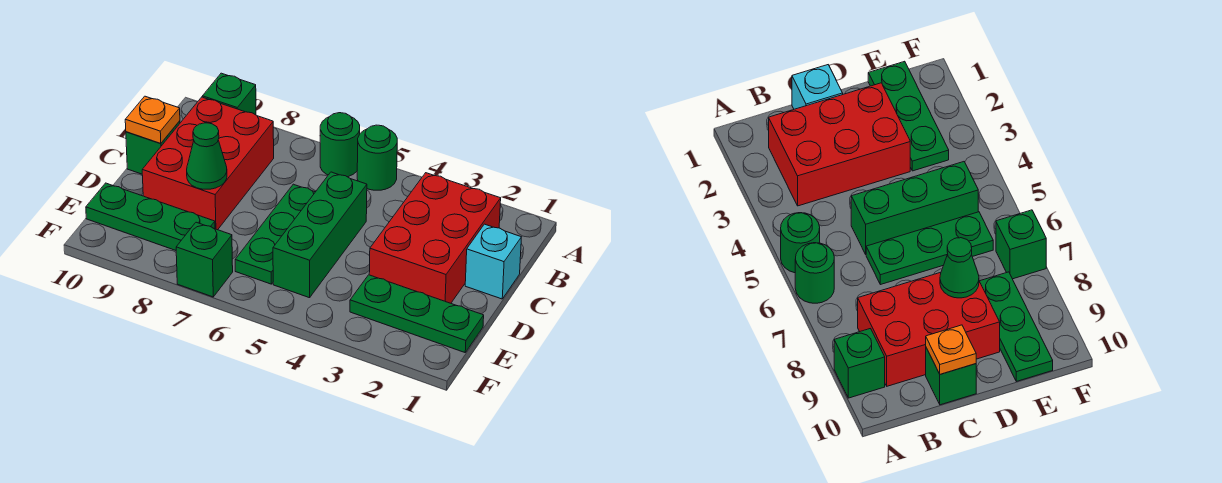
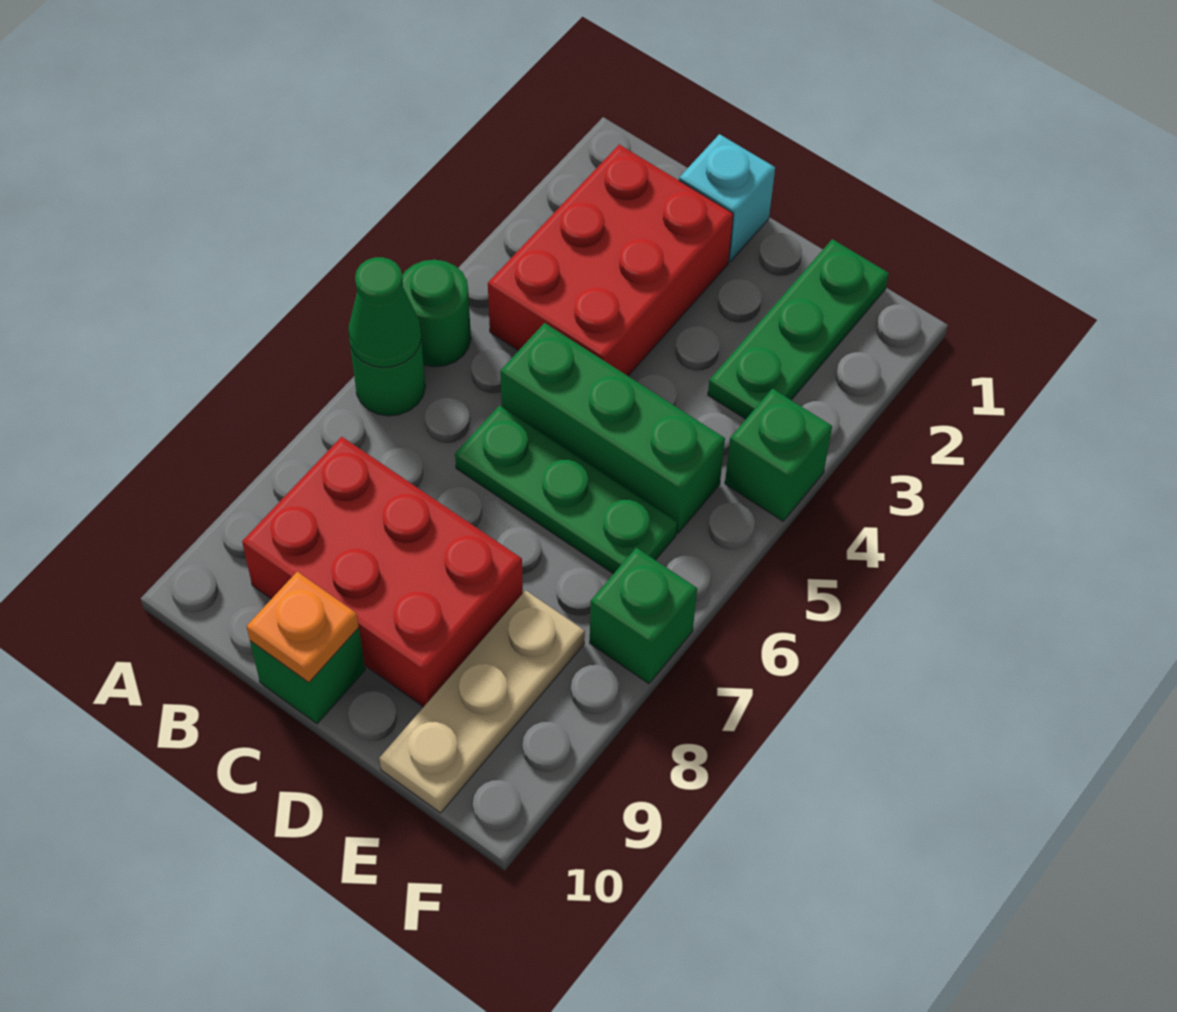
green brick A9 level 1 -> green brick F4 level 1
red brick B2:D3 level 1 -> red brick B2:C4 level 1
green cone D8 level 2 -> green cone A6 level 2
green plate E8:E10 level 1 -> tan plate E8:E10 level 1

